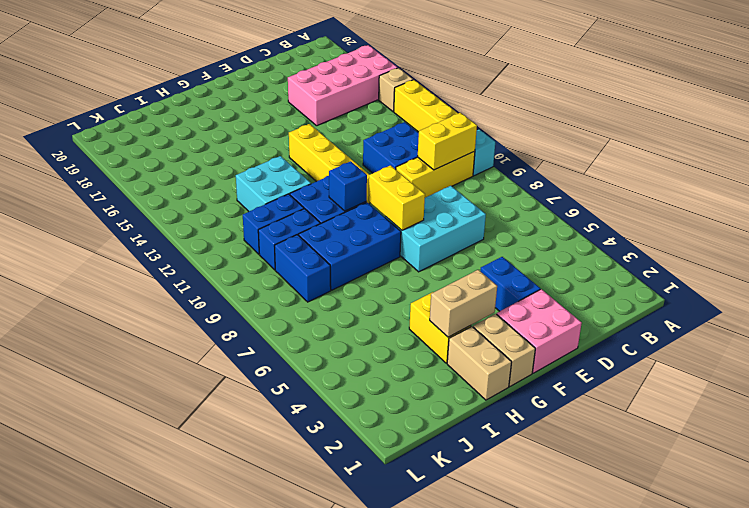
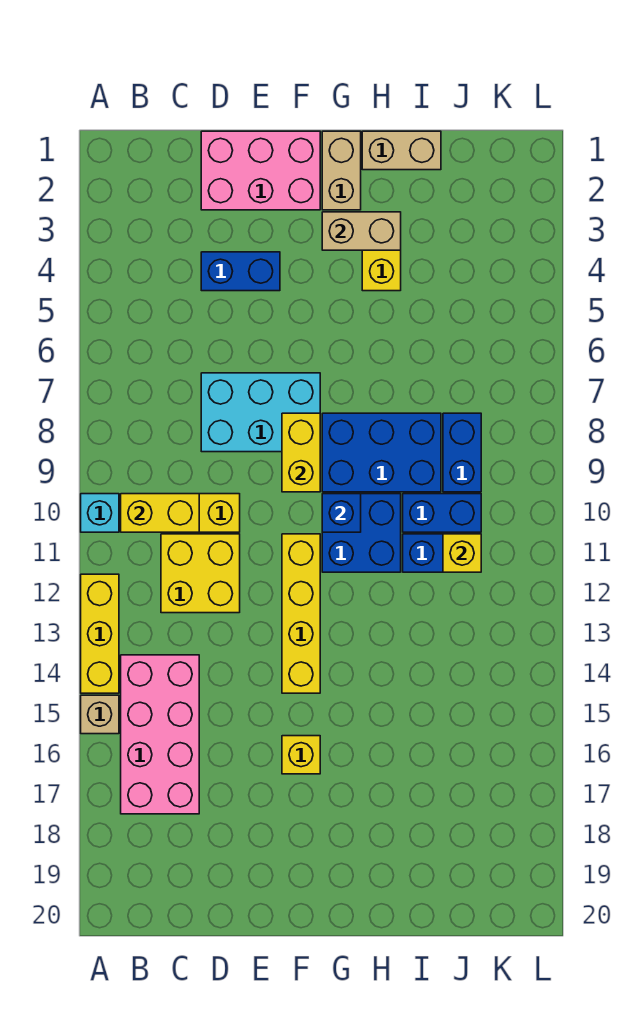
pink brick A16:D17 level 1 -> pink brick B14:C17 level 1
blue brick C11:D12 level 1 -> yellow brick C11:D12 level 1
pink brick E1:F2 level 1 -> pink brick D1:F2 level 1
blue brick E3:E4 level 1 -> blue brick D4:E4 level 1
none -> yellow brick F16 level 1
tan brick H1:H2 level 1 -> tan brick H1:I1 level 1
cyan brick H12:I13 level 1 -> none
none -> yellow brick J11 level 2

